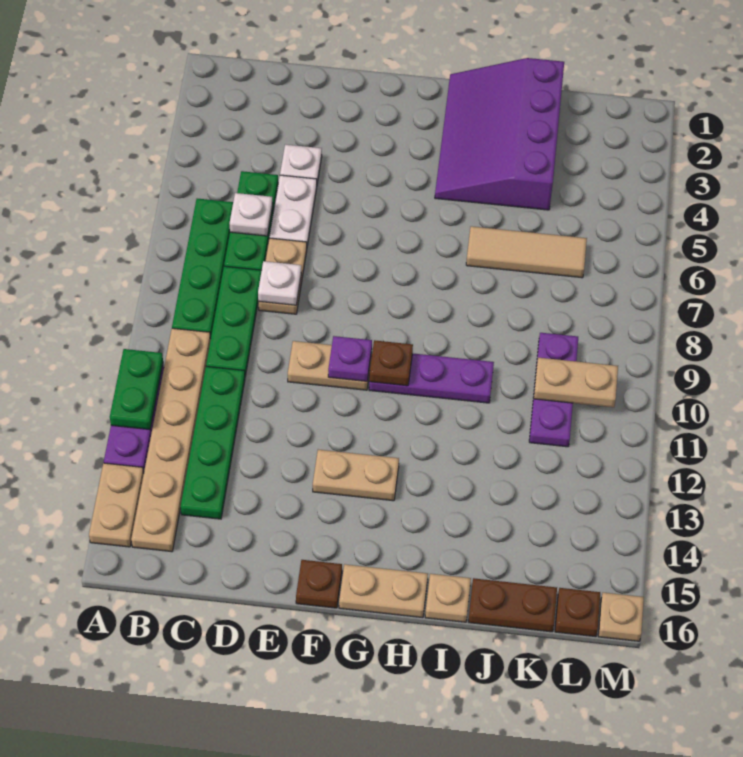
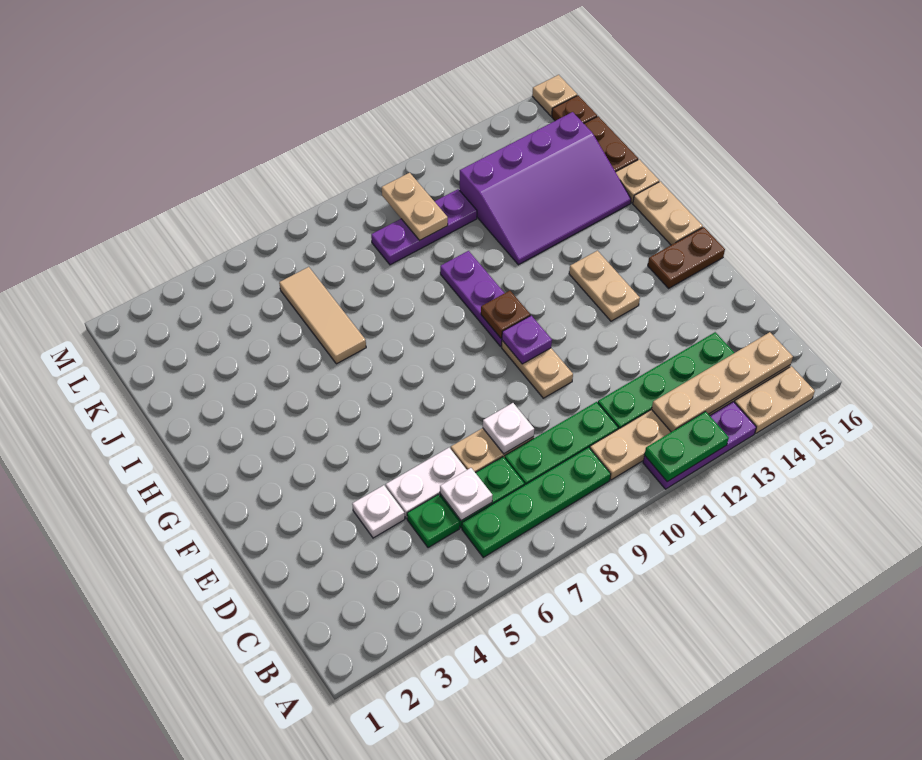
none -> tan plate B12:B15 level 2
brown plate F16 level 1 -> brown plate F15:F16 level 1
purple slope H1:J4 level 1 top J -> purple slope I12:K15 level 1 top K

